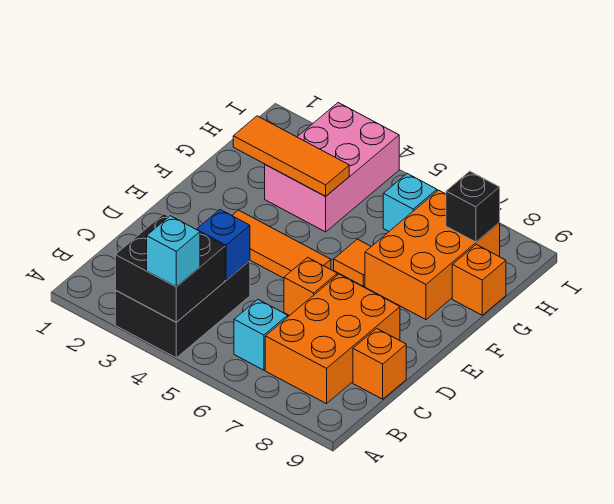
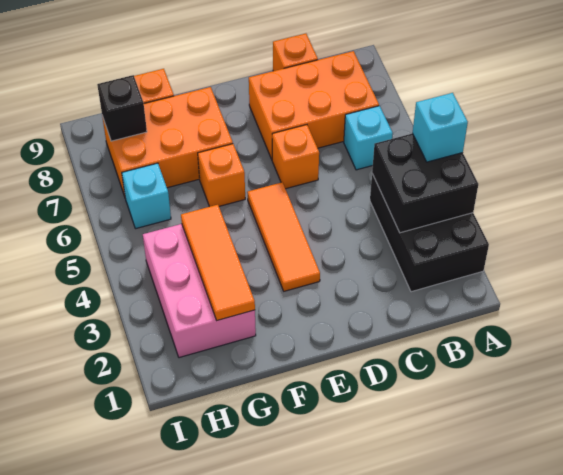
black brick A3:C4 level 1 -> black brick A2:B4 level 1
blue brick C4 level 2 -> none
orange tile F6 level 1 -> orange brick F6 level 1
pink brick G3:I4 level 1 -> pink brick G2:H4 level 1

